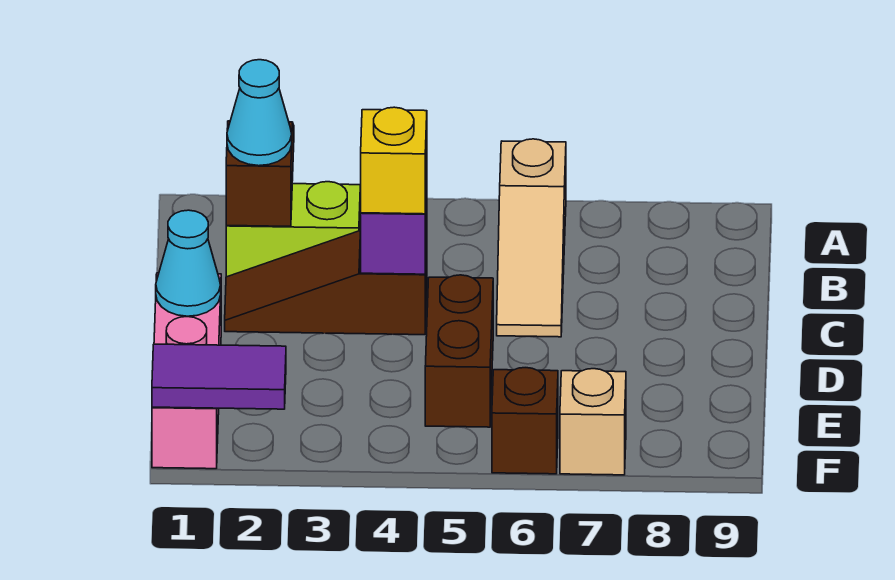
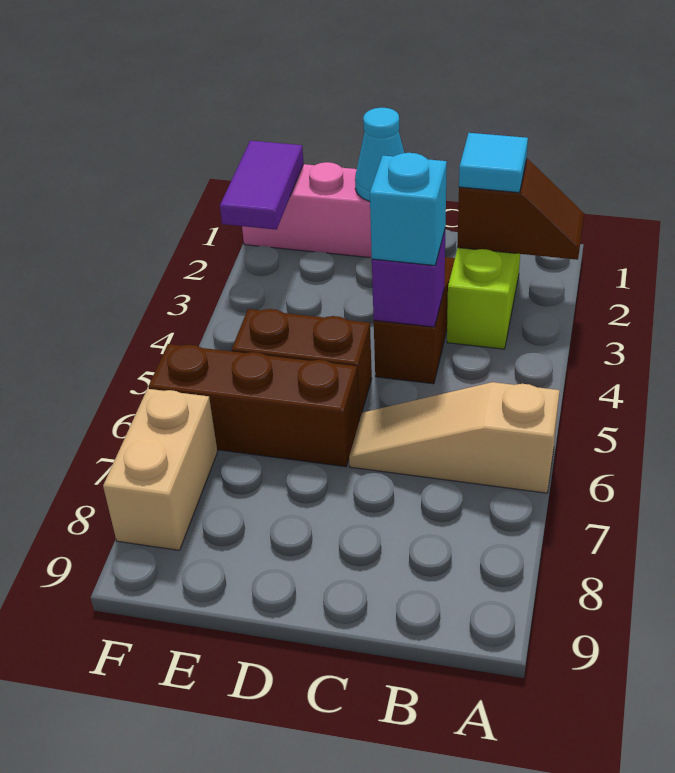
cyan cone B2 level 3 -> cyan tile B2 level 3
yellow brick C4 level 3 -> cyan brick C4 level 3
brown brick F6 level 1 -> brown brick D6:F6 level 1
tan brick F7 level 1 -> tan brick F7:F8 level 1

